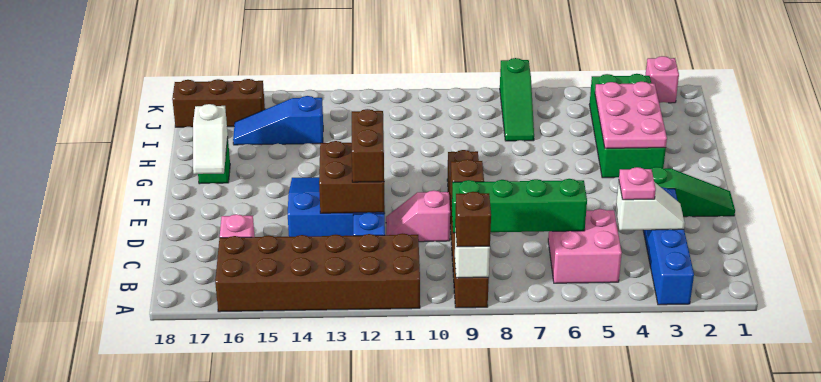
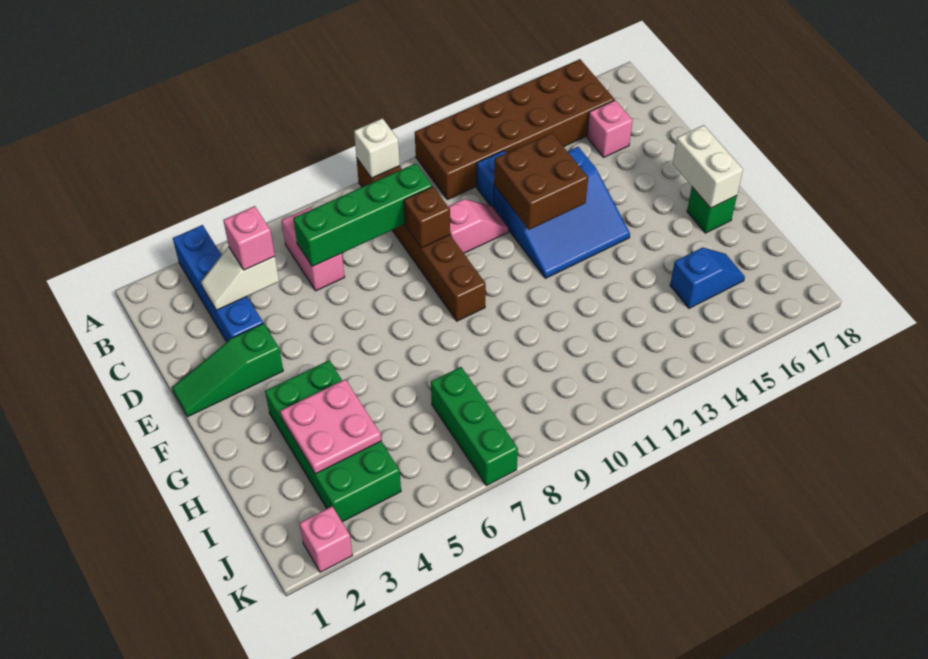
brown brick A9 level 3 -> none
pink brick B5:C6 level 1 -> pink brick B6:C6 level 1
pink plate C4 level 3 -> pink brick C4 level 3
brown brick D12:E12 level 3 -> none
white slope F17:G17 level 2 top G -> white brick F17:G17 level 2
pink plate G3:I4 level 2 -> pink plate H3:I4 level 2
green slope I7:K7 level 1 top K -> green brick I7:K7 level 1
blue slope I14:I16 level 1 top 14 -> blue slope I15:I16 level 1 top 15
brown brick J16:J18 level 1 -> none

